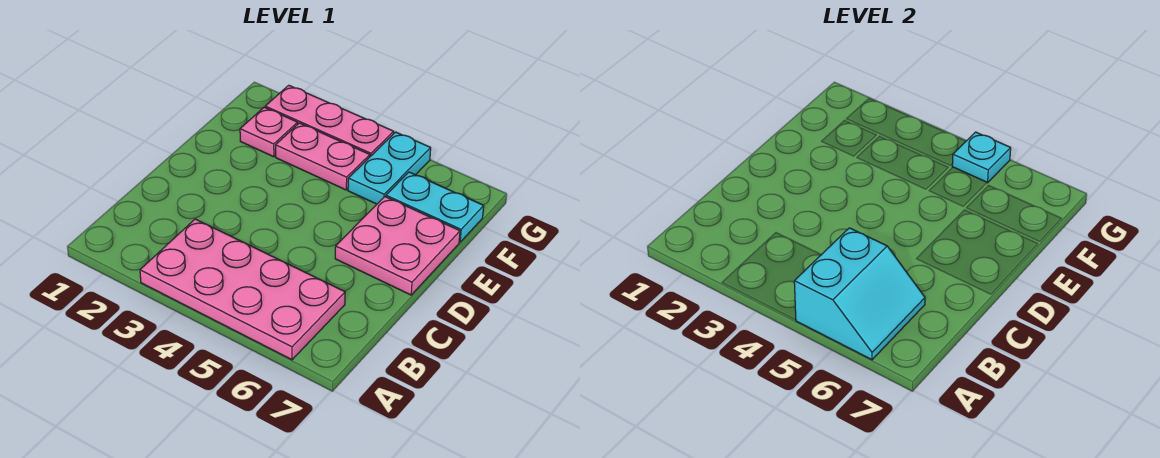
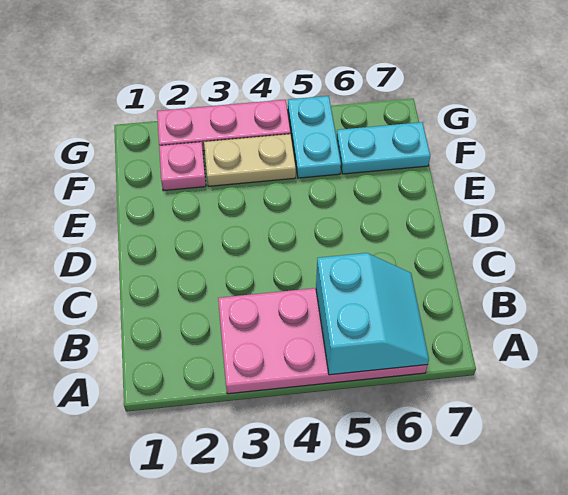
pink plate D6:E7 level 1 -> none
pink plate F3:F4 level 1 -> tan plate F3:F4 level 1
cyan plate G5 level 2 -> none

